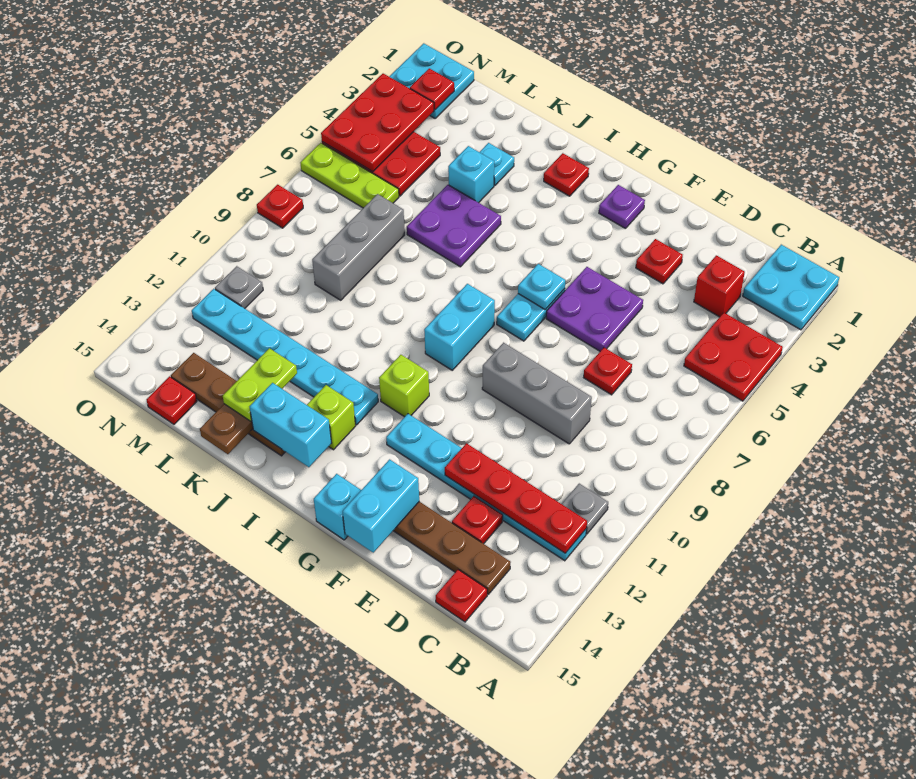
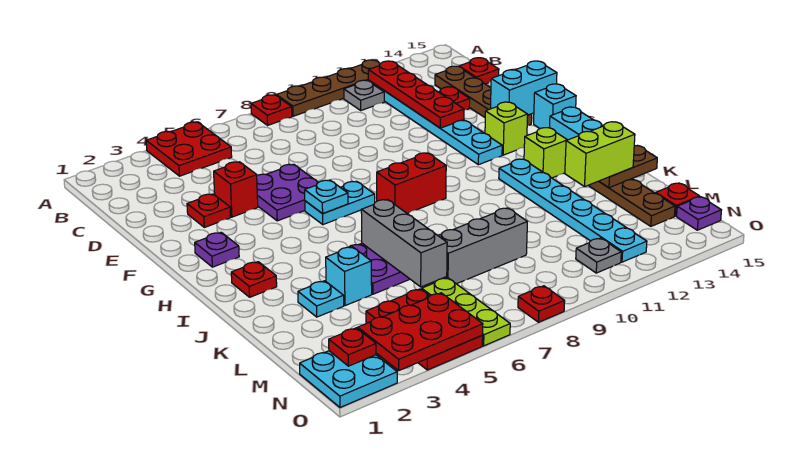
cyan plate A1:B2 level 1 -> none
none -> brown plate A9:A12 level 1
red brick C3 level 1 -> red brick E4 level 1
red plate D7 level 1 -> red plate A8 level 1
grey brick D9:F9 level 1 -> grey brick J6:L6 level 2
cyan brick H8:H9 level 1 -> red brick H8:H9 level 1
lime brick H11 level 1 -> lime brick G13 level 1
lime plate K13:K14 level 3 -> lime brick K13:K14 level 3
none -> purple plate N15 level 1

